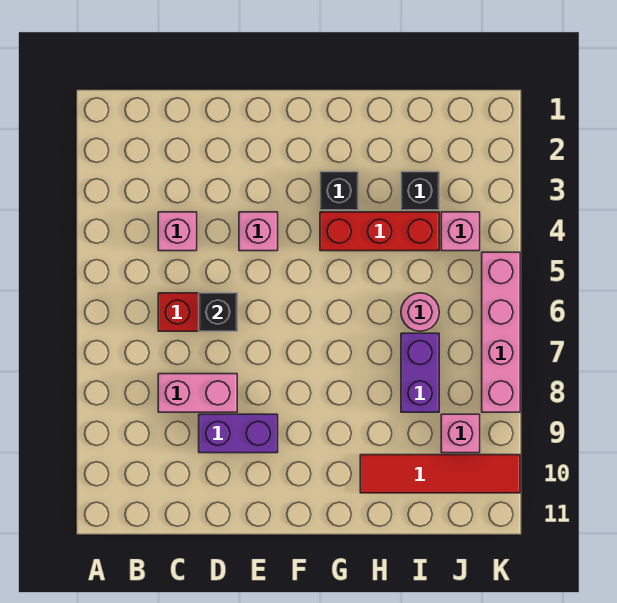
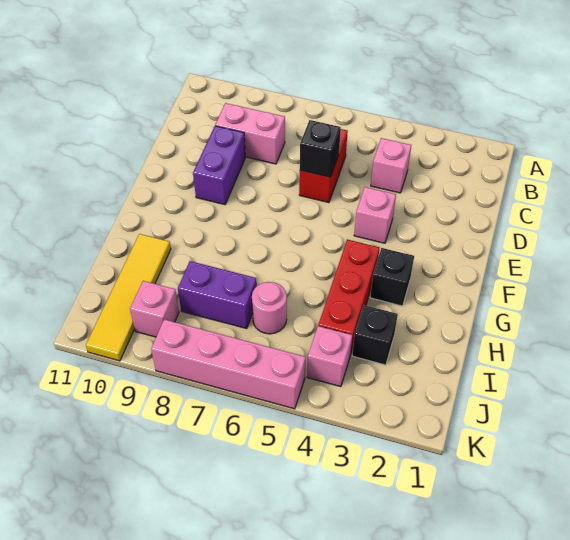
pink brick C8:D8 level 1 -> pink brick C8:C9 level 1
red tile H10:K10 level 1 -> yellow tile H10:K10 level 1

